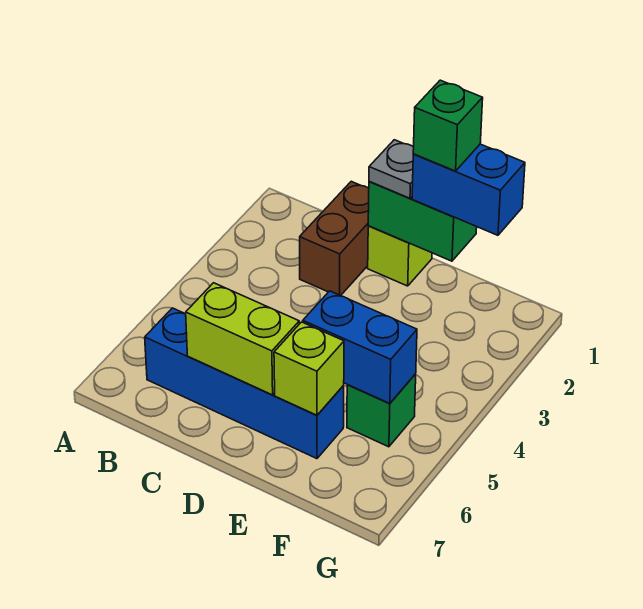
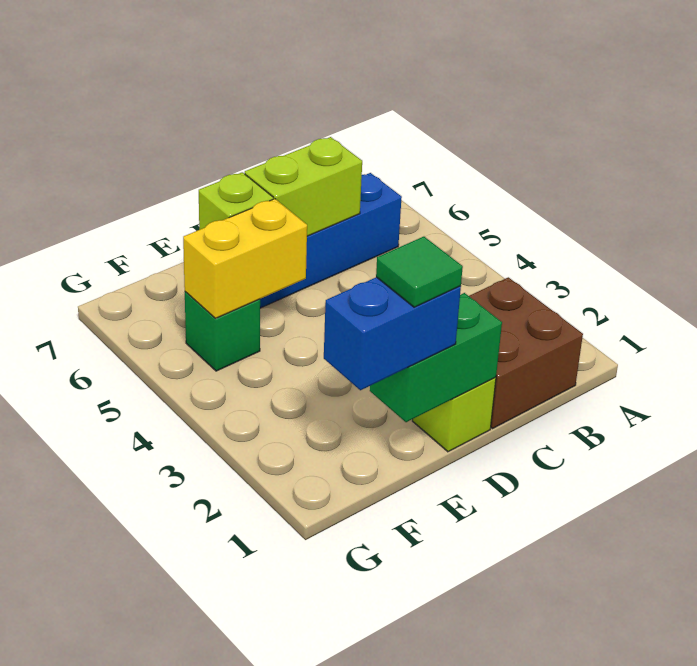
brown brick C1:C2 level 1 -> brown brick B1:C2 level 1
grey plate D1 level 3 -> none
green brick E1 level 4 -> green tile E1 level 4
blue brick E5:F5 level 2 -> yellow brick E5:F5 level 2

